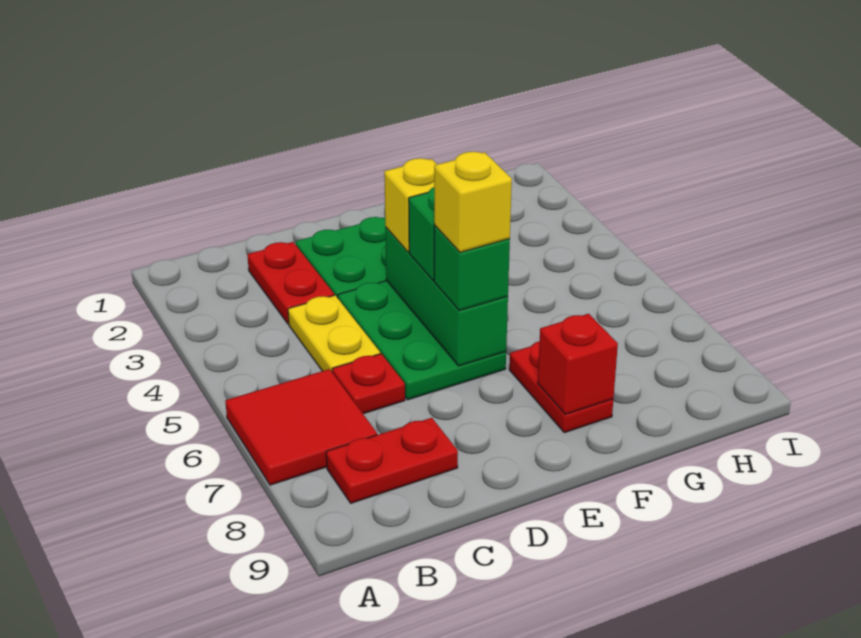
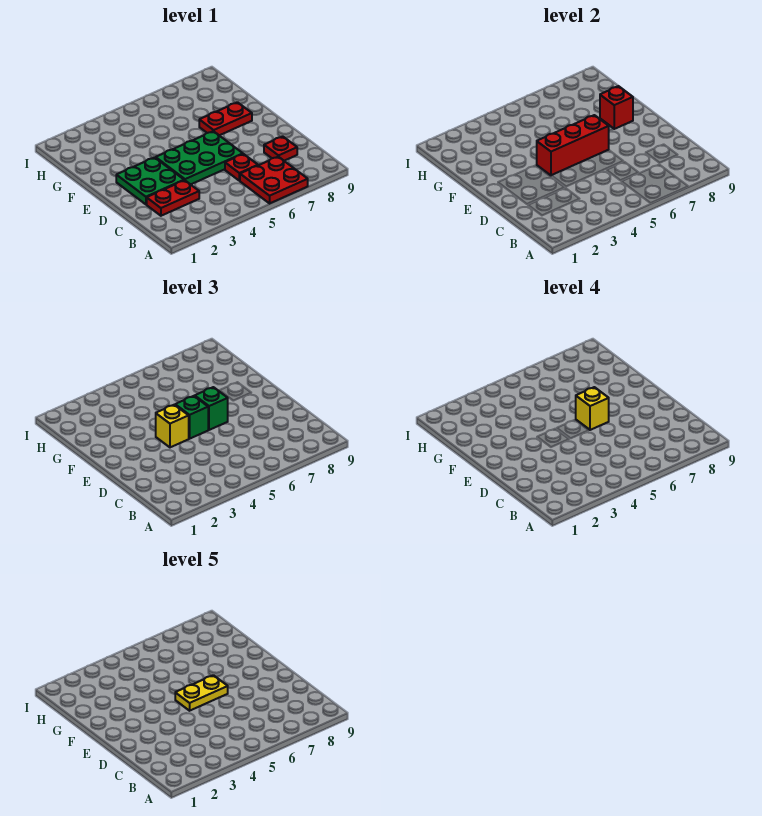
red tile A6:B7 level 1 -> red plate A6:B7 level 1
red plate B8:C8 level 1 -> red plate C8 level 1
yellow plate C4:C5 level 1 -> yellow plate E5:E6 level 5
green brick E4:E6 level 2 -> red brick E4:E6 level 2

